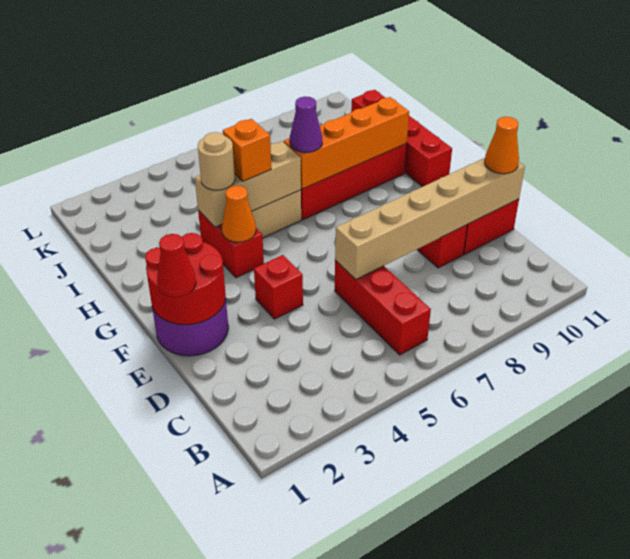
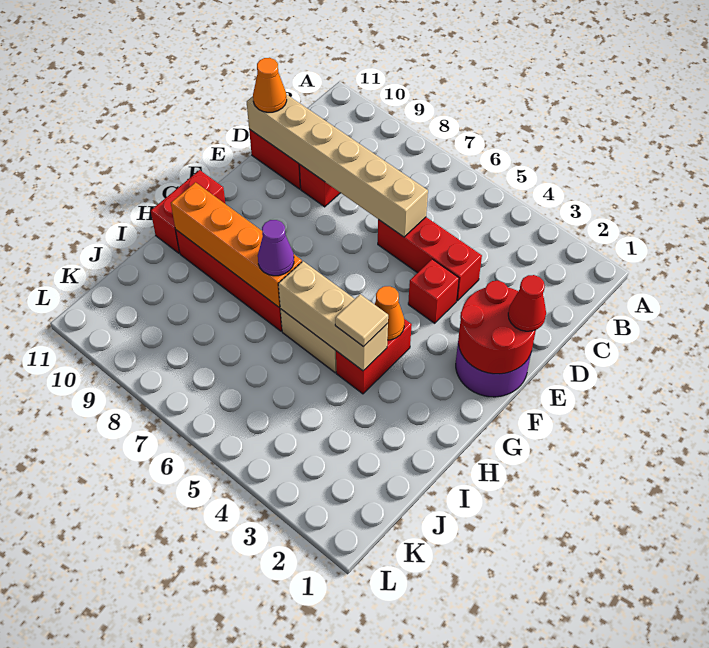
red brick B6:D6 level 1 -> red brick D4:D6 level 1
red brick G11:J11 level 1 -> red brick G11:H11 level 1
tan round brick H4 level 3 -> tan tile H4 level 3
orange brick H5 level 3 -> none

